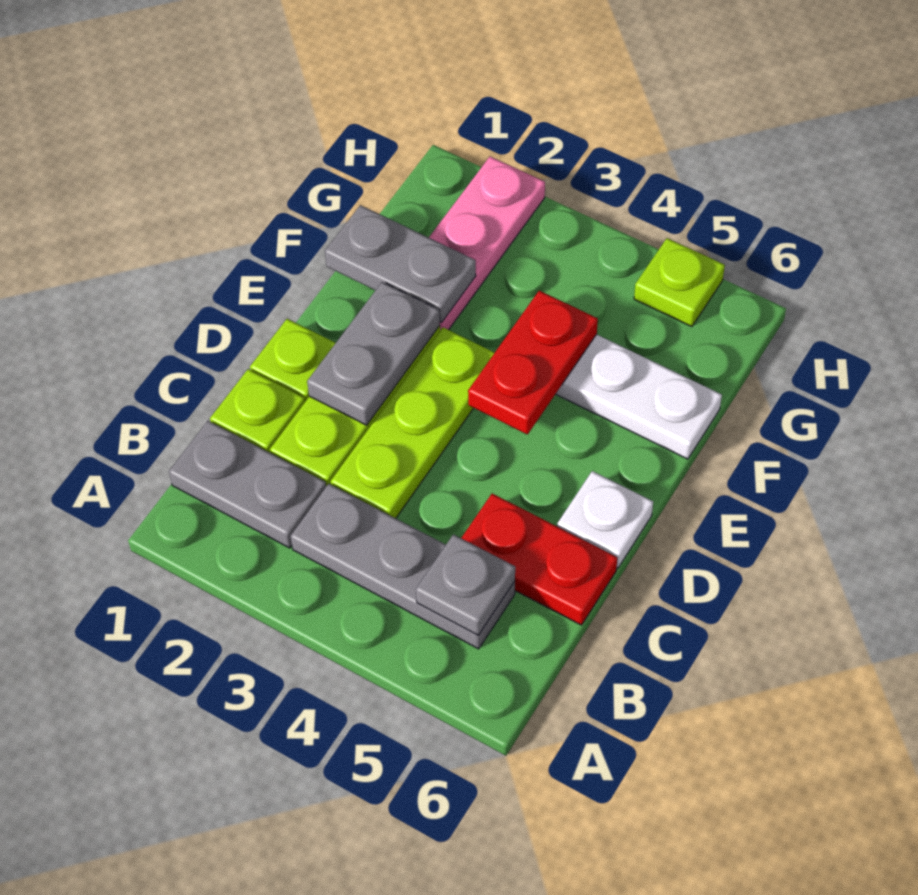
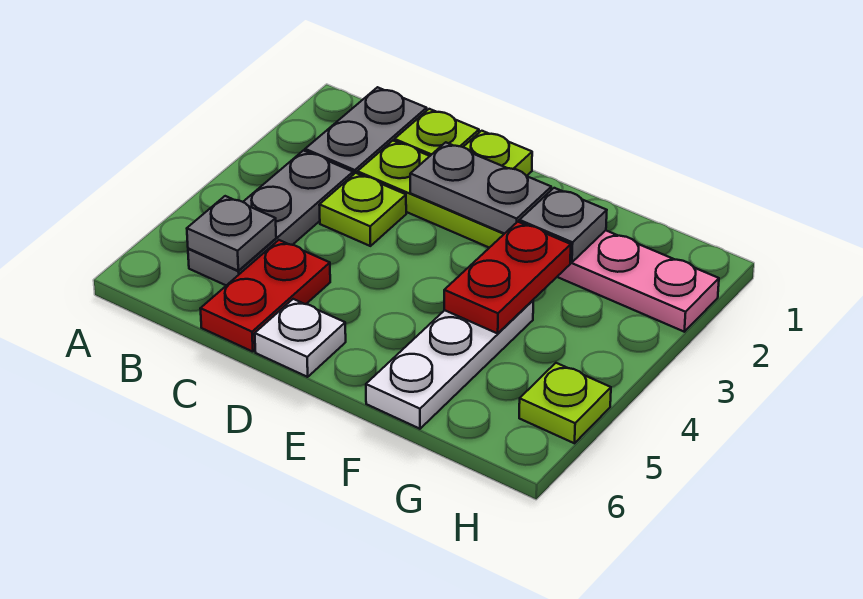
lime plate C3:E3 level 1 -> lime plate C3 level 1
red plate E4:F4 level 2 -> red plate F3:F4 level 2
grey plate F1:F2 level 2 -> grey plate F2 level 2

